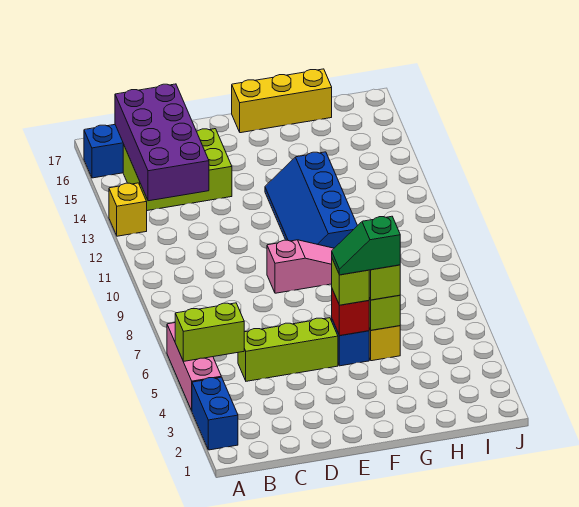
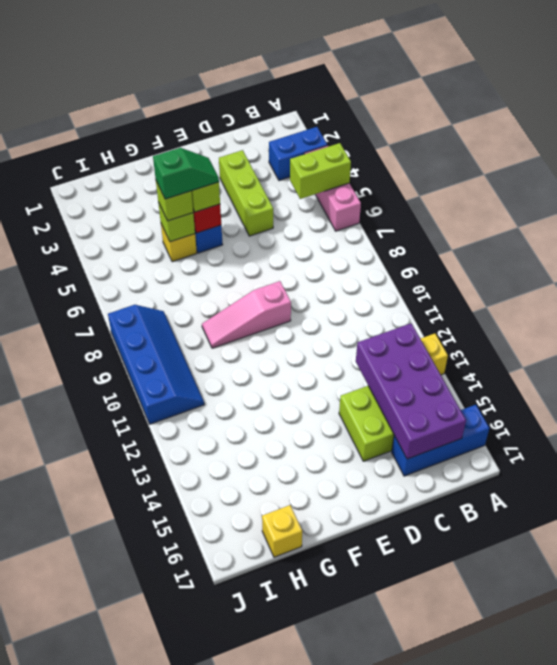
blue brick A2:A3 level 1 -> blue brick A3:B3 level 1
lime brick C5:E5 level 1 -> lime brick D3:D5 level 1
blue slope F10:G13 level 1 top G -> blue slope I8:J11 level 1 top J
yellow brick F17:H17 level 1 -> yellow brick H17 level 1

